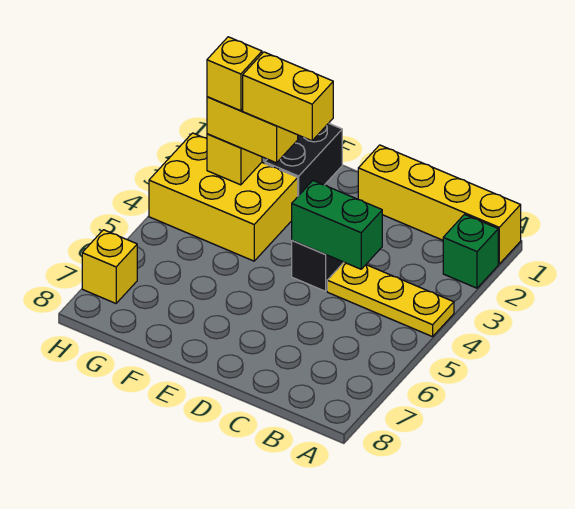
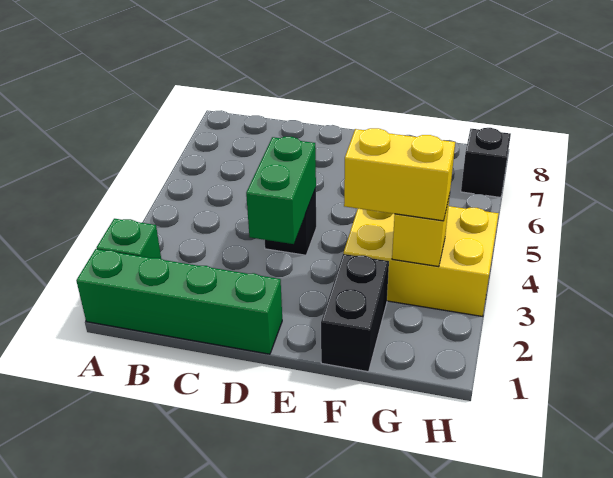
yellow brick A1:D1 level 1 -> green brick A1:D1 level 1
yellow plate A4:C4 level 1 -> none
green brick C4:D4 level 2 -> green brick D3:D4 level 2
yellow brick E3:F3 level 4 -> none
yellow brick G3 level 4 -> none
yellow brick H7 level 1 -> black brick H7 level 1

